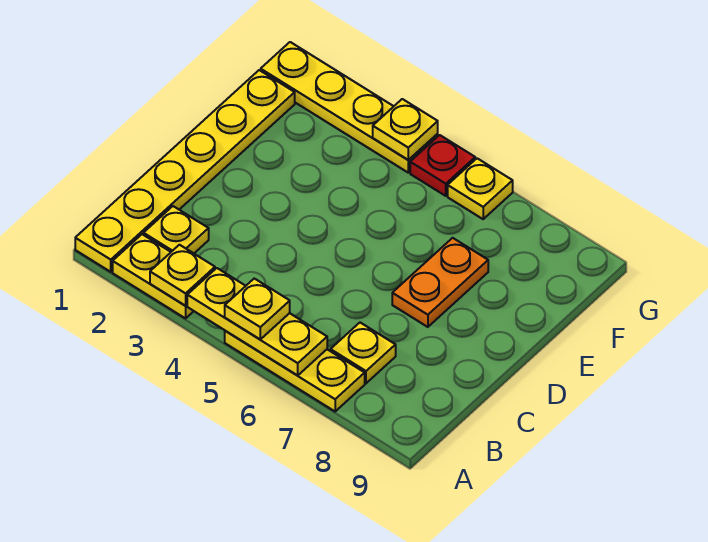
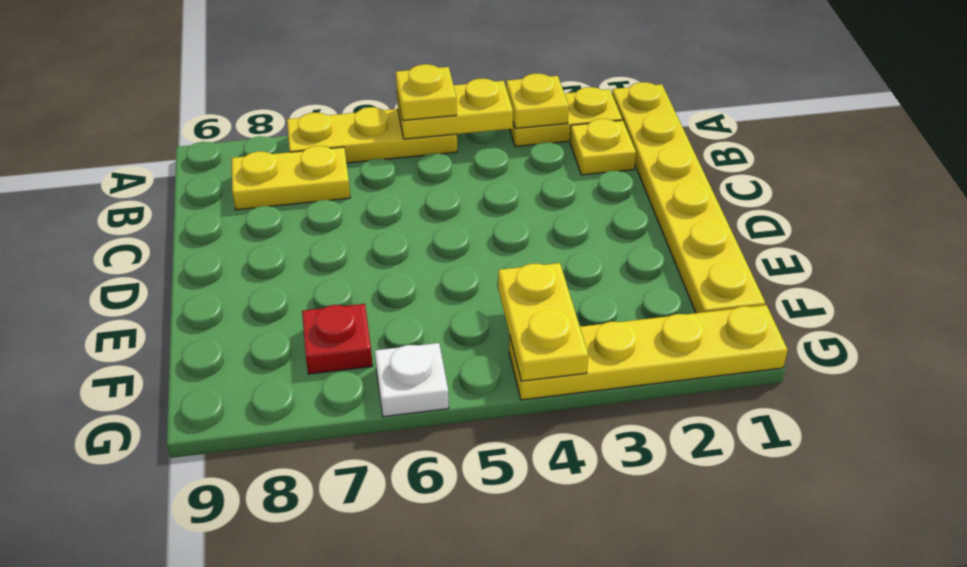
yellow plate A4:A6 level 2 -> yellow plate A4:A5 level 2
yellow plate B7 level 1 -> yellow plate B7:B8 level 1
orange plate D7:E7 level 1 -> none
yellow plate G4 level 2 -> yellow plate F4:G4 level 2
red plate G5 level 1 -> red plate F7 level 1
yellow plate G6 level 1 -> white plate G6 level 1

